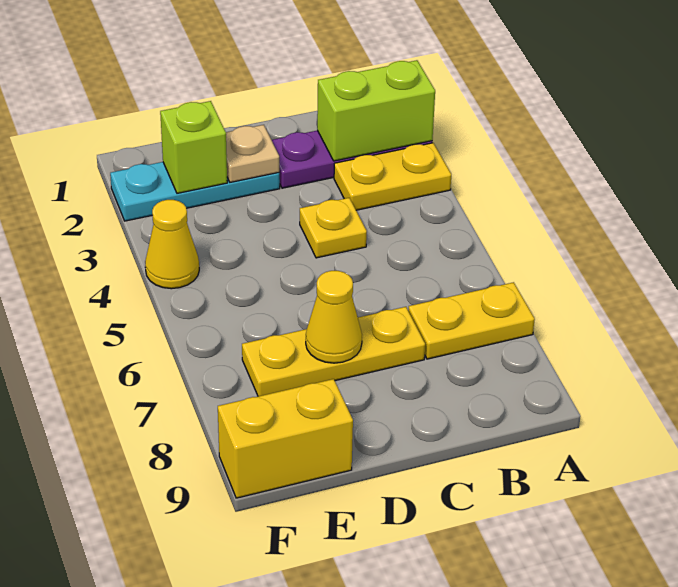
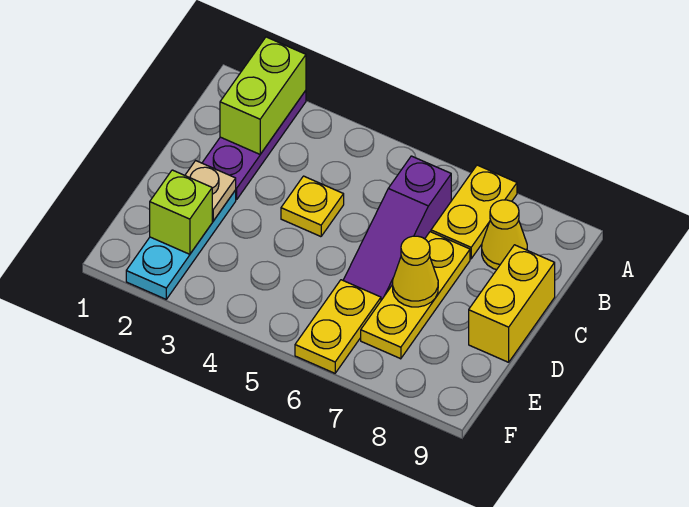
yellow plate A3:B3 level 1 -> yellow plate E6:F6 level 1
none -> purple slope B6:D6 level 1 top B
yellow brick E9:F9 level 1 -> yellow brick C9:D9 level 1
yellow cone F4 level 1 -> yellow cone B8 level 1

